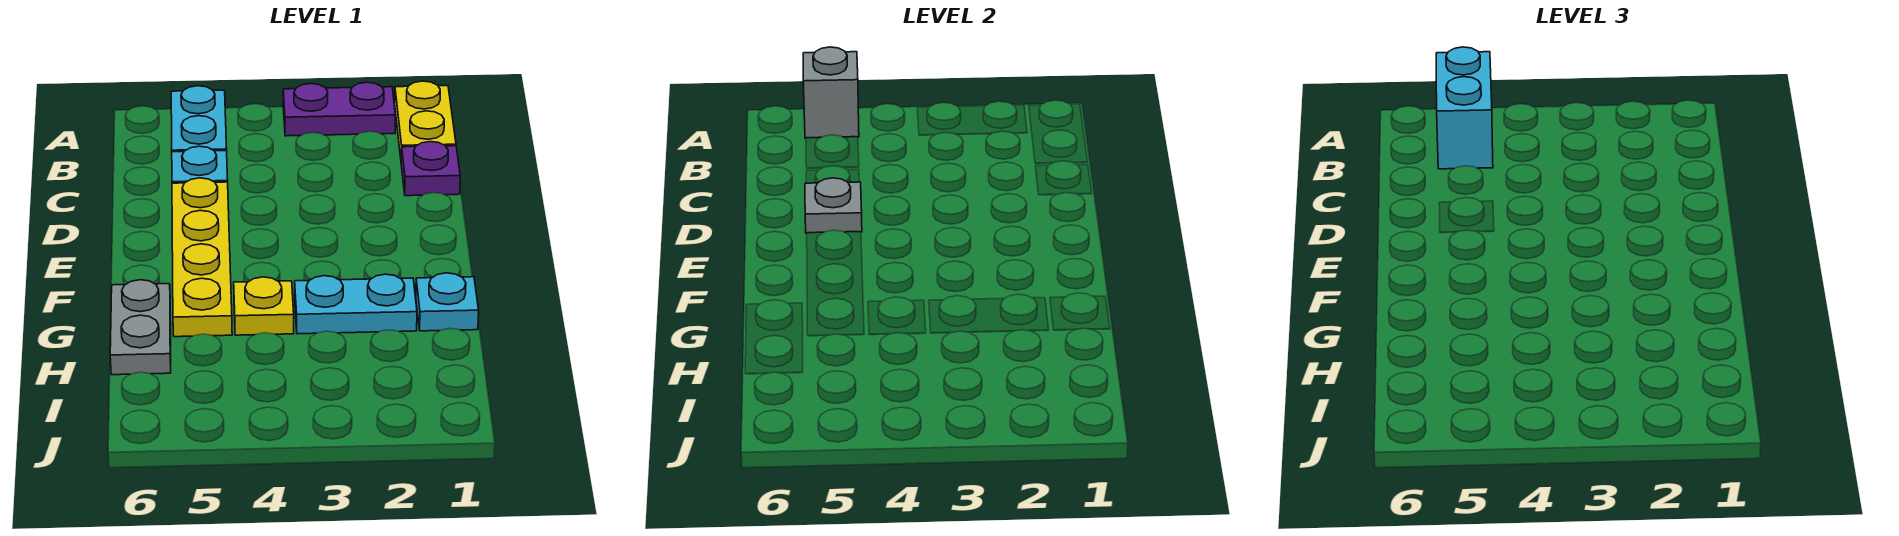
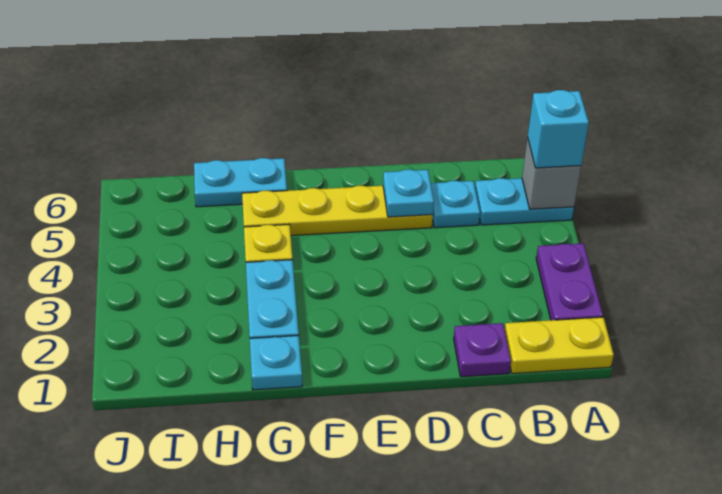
cyan brick A5:B5 level 3 -> cyan brick A5 level 3
grey plate D5 level 2 -> cyan plate D5 level 2
grey plate G6:H6 level 1 -> cyan plate G6:H6 level 1

